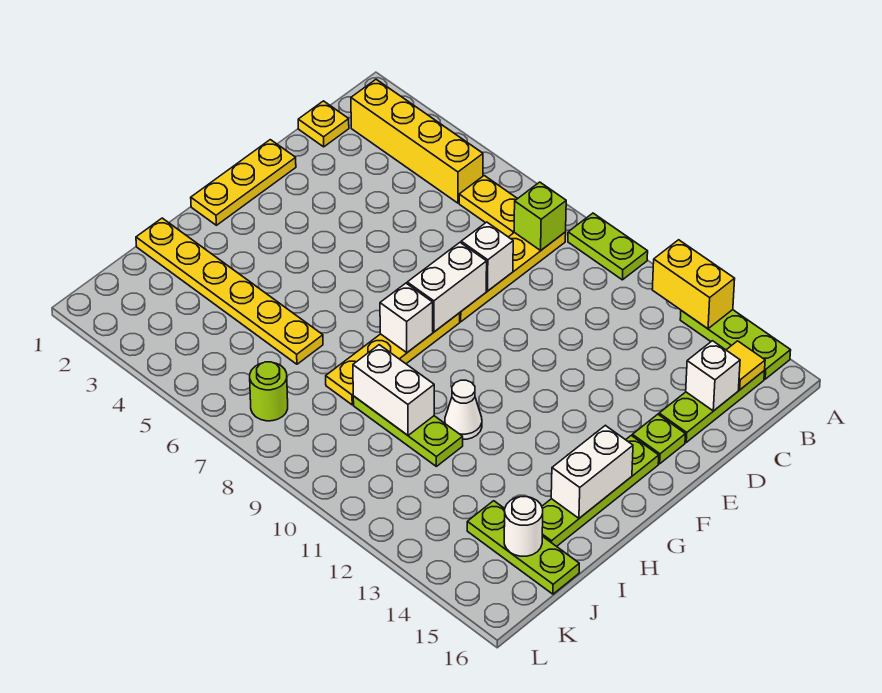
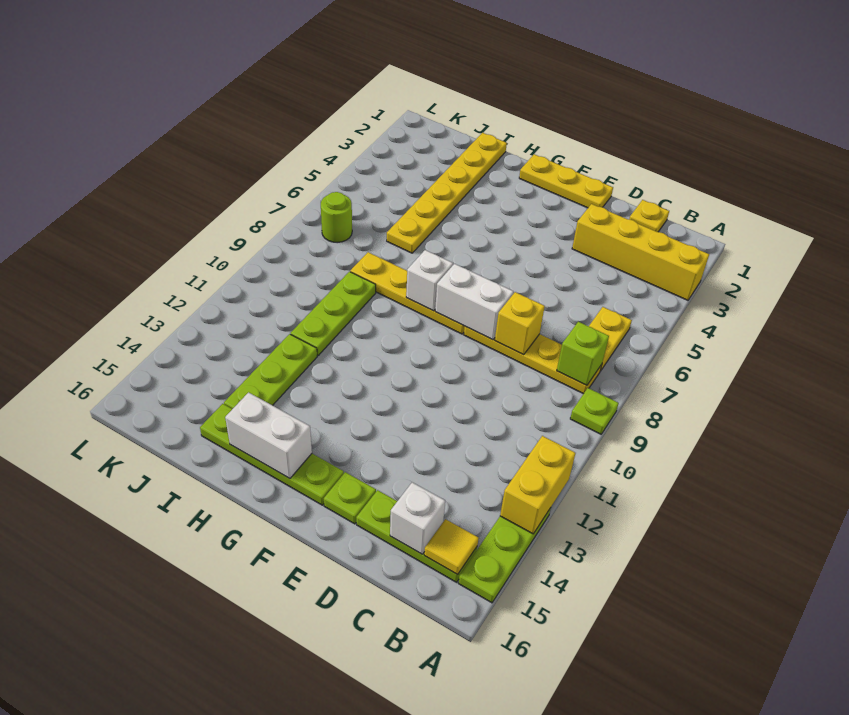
lime plate A9:A10 level 1 -> lime plate A9 level 1
yellow brick B2:B5 level 1 -> yellow brick A3:D3 level 1
white brick D8 level 2 -> yellow brick D8 level 2
white cone H11 level 1 -> none
white brick I9:I10 level 2 -> none
lime plate J14:J16 level 1 -> lime plate I12:I14 level 1
white round brick J15 level 2 -> none

